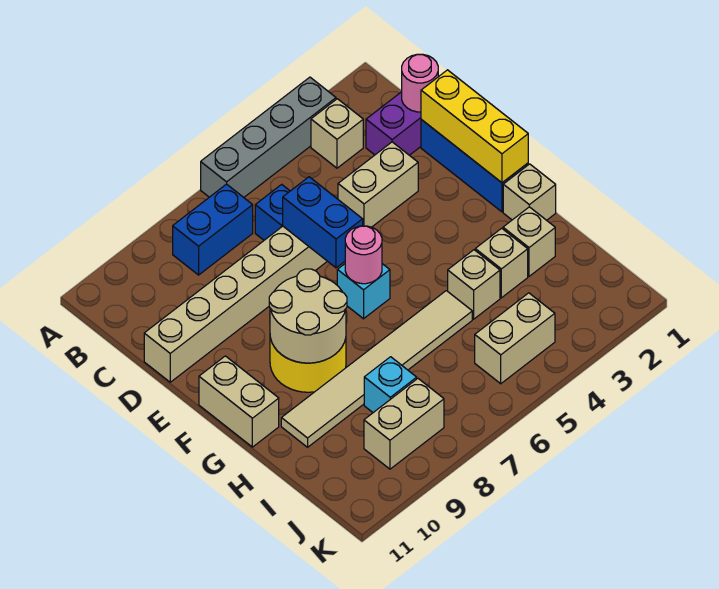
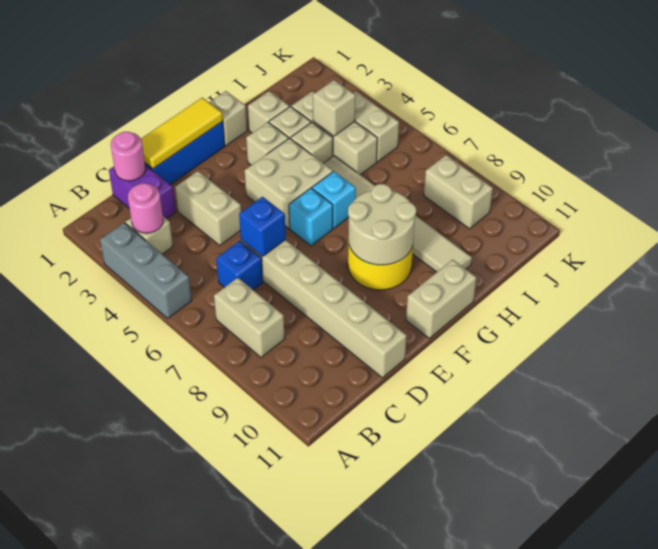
grey brick A3:A6 level 1 -> grey brick A3:A5 level 1
blue brick B7:B8 level 1 -> tan brick B7:B8 level 1
yellow brick D1:F1 level 2 -> yellow tile D1:F1 level 2
blue brick D6:E6 level 2 -> blue brick D6 level 2
none -> tan brick F4:G5 level 1
pink round brick F6 level 2 -> pink round brick B3 level 2
none -> tan brick G3 level 1
none -> tan brick I3:I5 level 1
none -> tan brick I4 level 2
cyan brick I8 level 1 -> cyan brick G6 level 1

